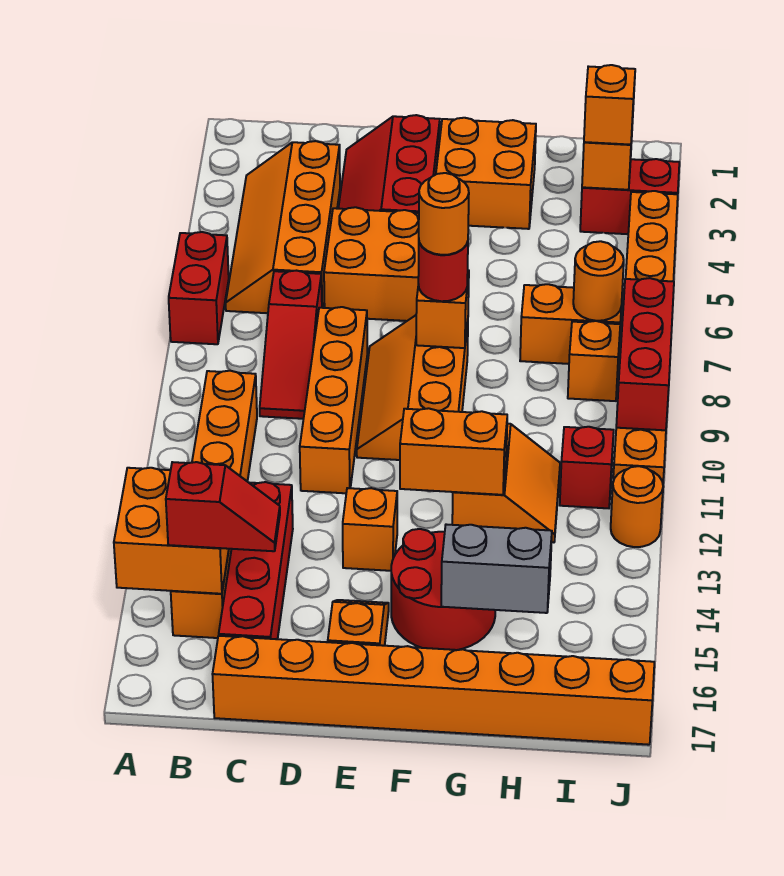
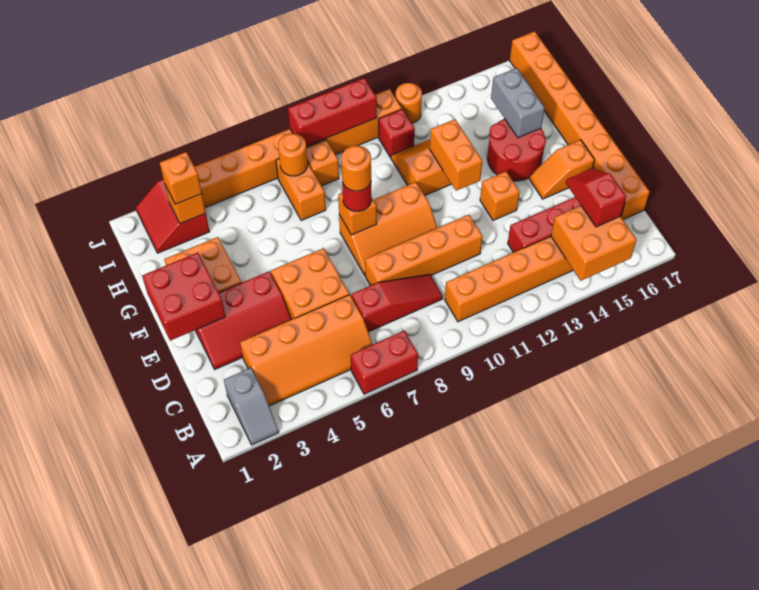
none -> grey slope A2:B2 level 1 top B
none -> red brick E1:F2 level 2

